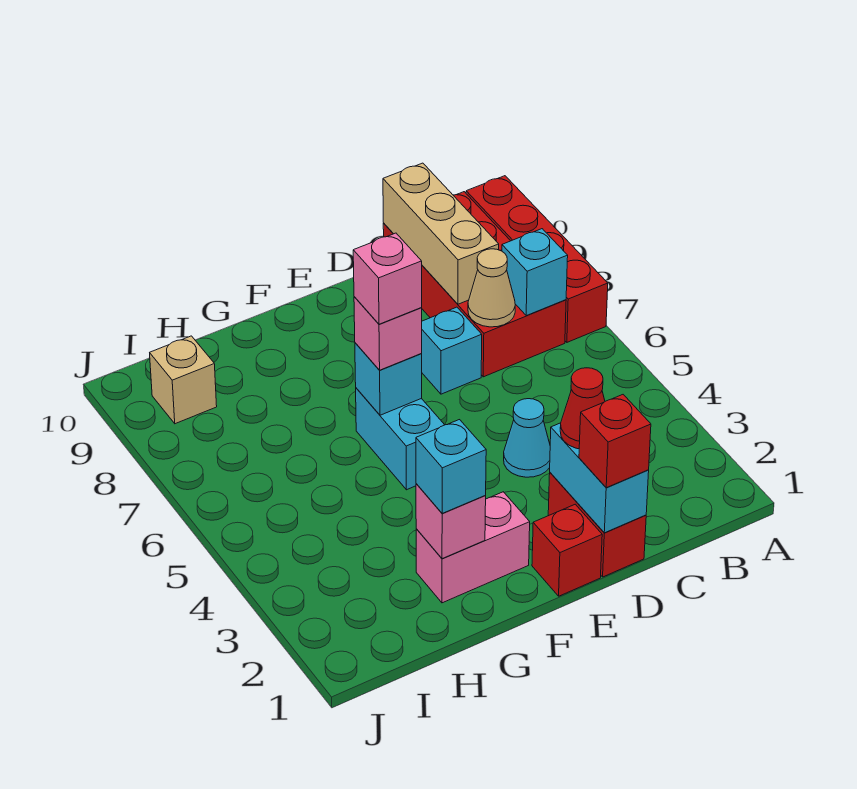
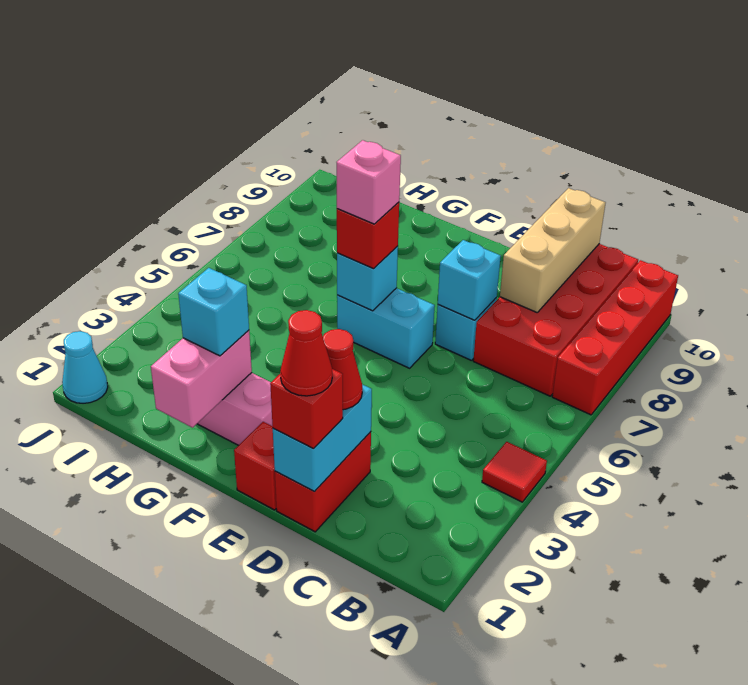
none -> red tile A4 level 1
cyan brick B7 level 2 -> cyan brick D7 level 2
tan cone C7 level 2 -> none
none -> red cone D1 level 4
cyan cone D4 level 1 -> cyan cone J1 level 1
cyan brick F5:F6 level 1 -> cyan brick E6:F6 level 1
pink brick F6 level 3 -> red brick F6 level 3
pink brick G2 level 2 -> pink brick G1:G2 level 2
tan brick I9 level 1 -> none

